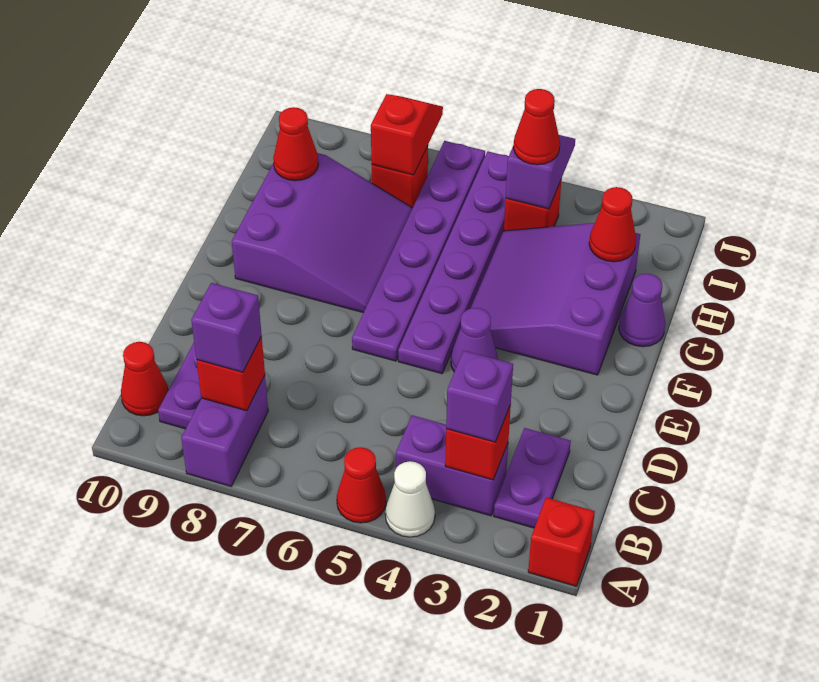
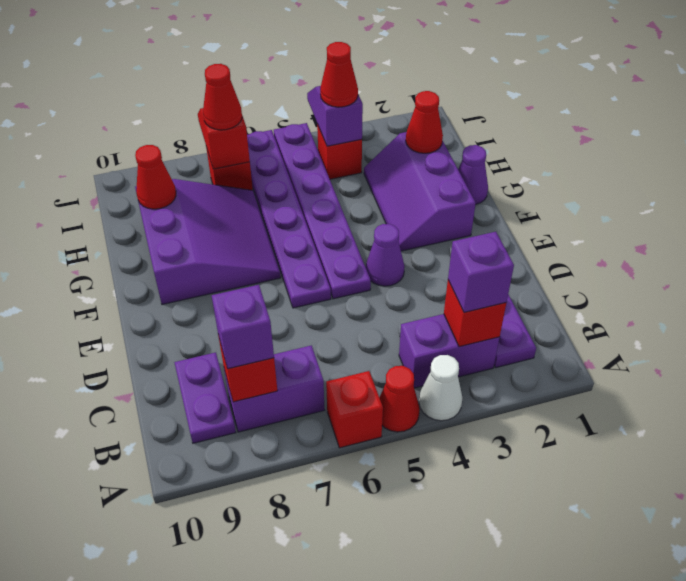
red brick A1 level 1 -> red brick A6 level 1
purple brick A8:B8 level 1 -> purple brick B7:B8 level 1
red cone B10 level 1 -> red cone I7 level 3
purple slope F2:H4 level 1 top 2 -> purple slope F2:H3 level 1 top 2

